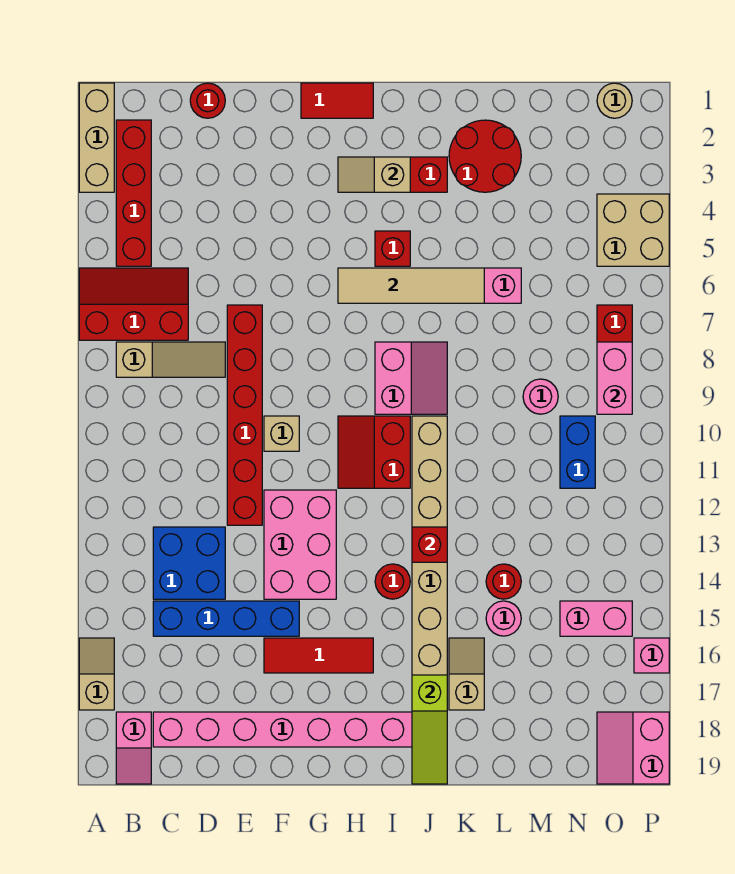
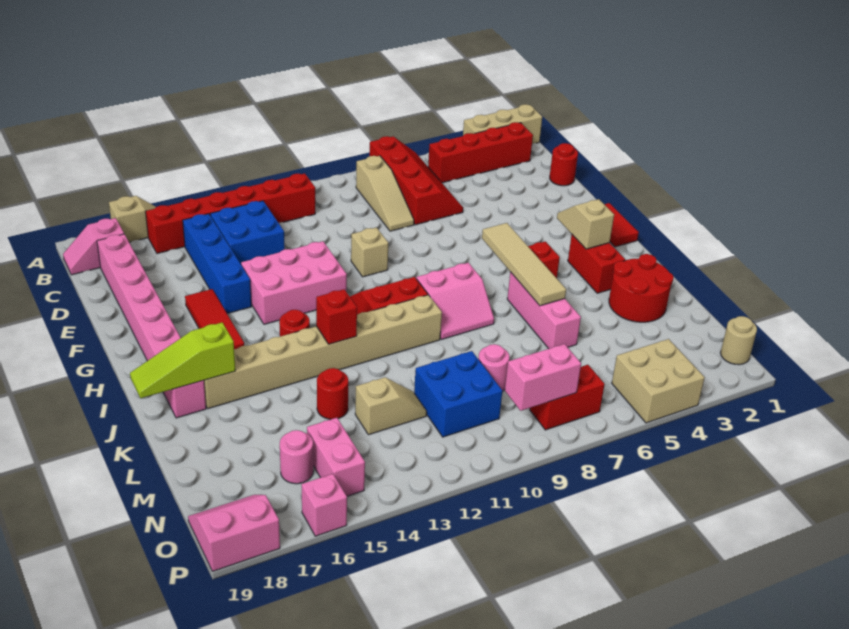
red slope A6:C7 level 1 top 7 -> red slope A6:D7 level 1 top 7
red brick E7:E12 level 1 -> red brick B11:B16 level 1
tan slope K16:K17 level 1 top 17 -> tan slope M12:M13 level 1 top 13
pink round brick L15 level 1 -> pink round brick N16 level 1
blue brick N10:N11 level 1 -> blue brick M10:N11 level 1

